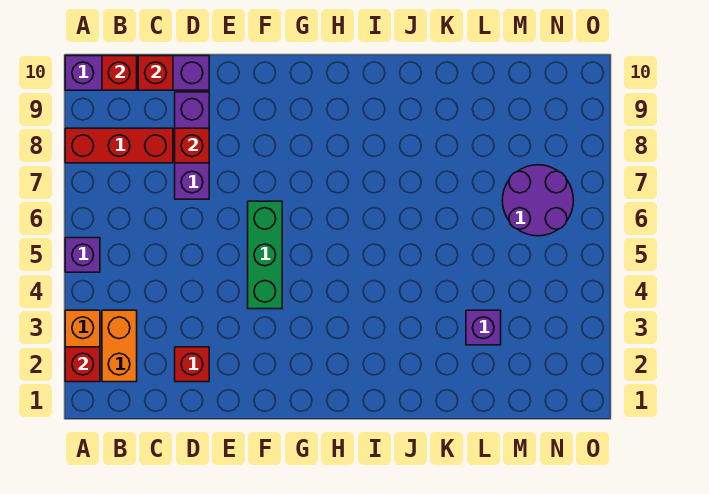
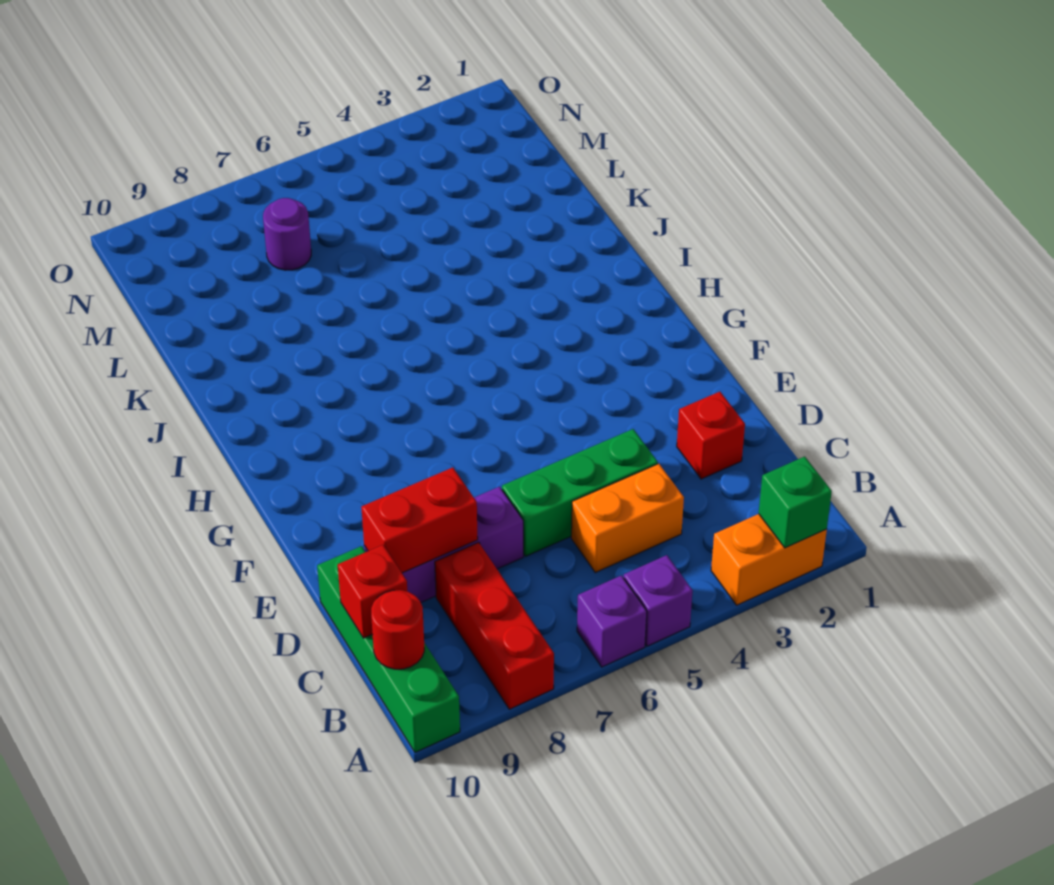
red brick A2 level 2 -> green brick A2 level 2
purple brick A10:D10 level 1 -> green brick A10:D10 level 1
orange brick B2:B3 level 1 -> orange brick C4:C5 level 1
red brick B10 level 2 -> red round brick B10 level 2
red brick D8 level 2 -> red brick D8:D9 level 2
green brick F4:F6 level 1 -> green brick D4:D6 level 1
purple brick L3 level 1 -> purple brick A6 level 1
purple round brick M6:N7 level 1 -> purple round brick M7 level 1

